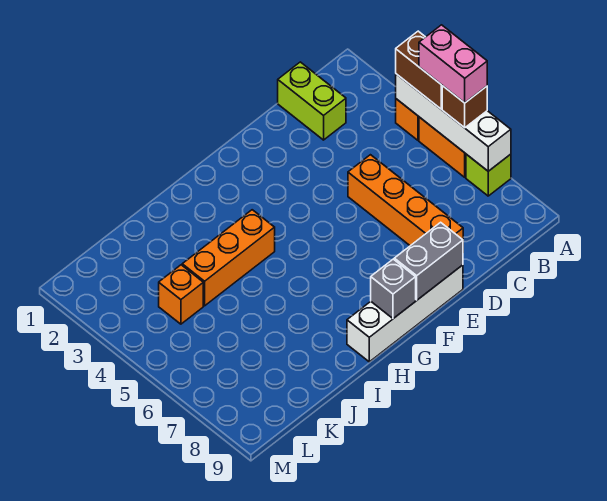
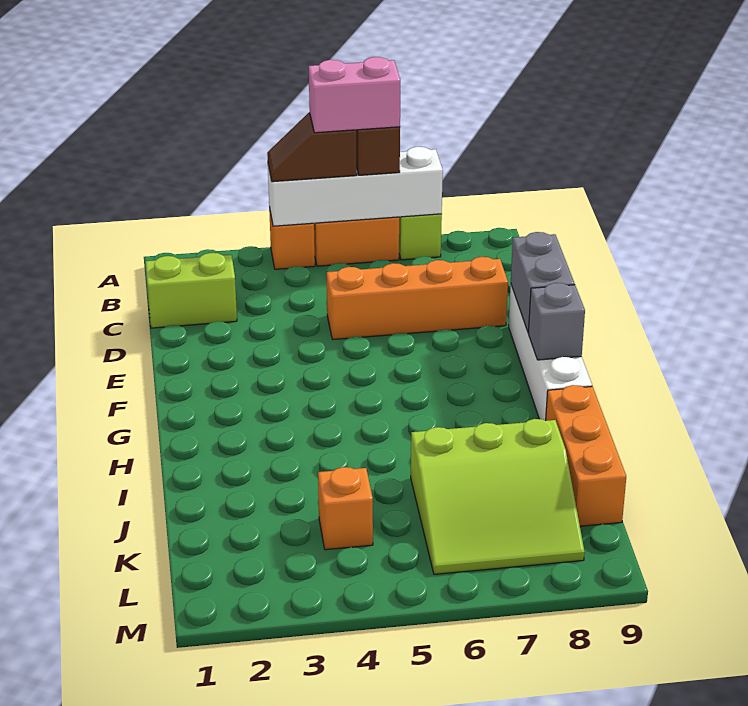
brown brick A4:A5 level 3 -> brown slope A4:A5 level 3 top 5
orange brick H4:J4 level 1 -> orange brick I9:K9 level 1
none -> lime slope J6:L8 level 1 top J

